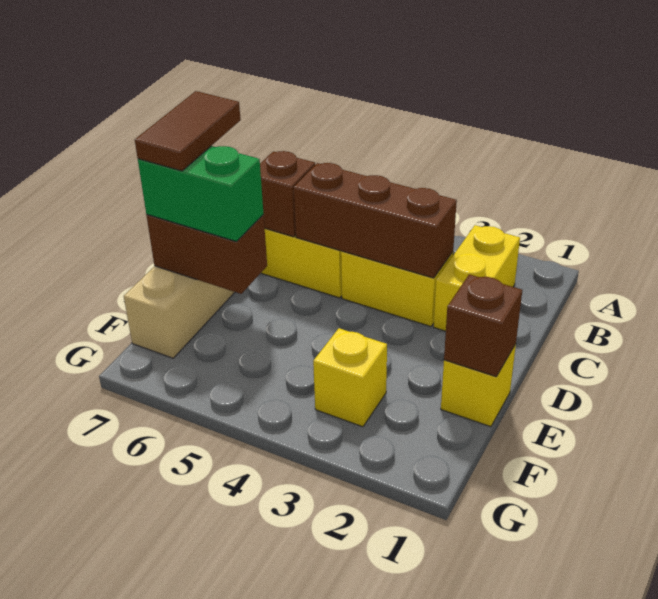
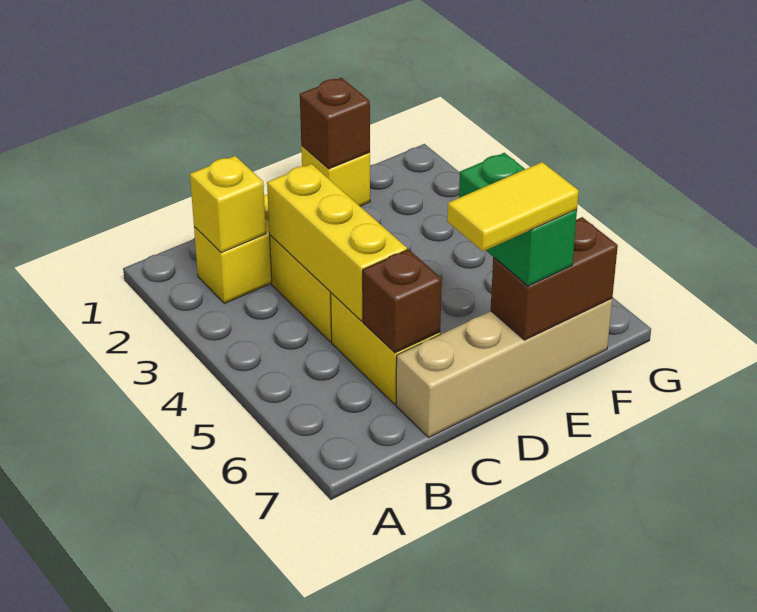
brown brick C3:C5 level 2 -> yellow brick C3:C5 level 2
brown tile D7:E7 level 4 -> yellow tile D7:E7 level 4
brown brick E6:E7 level 2 -> brown brick E7:F7 level 2
yellow brick F3 level 1 -> yellow brick B2 level 2

